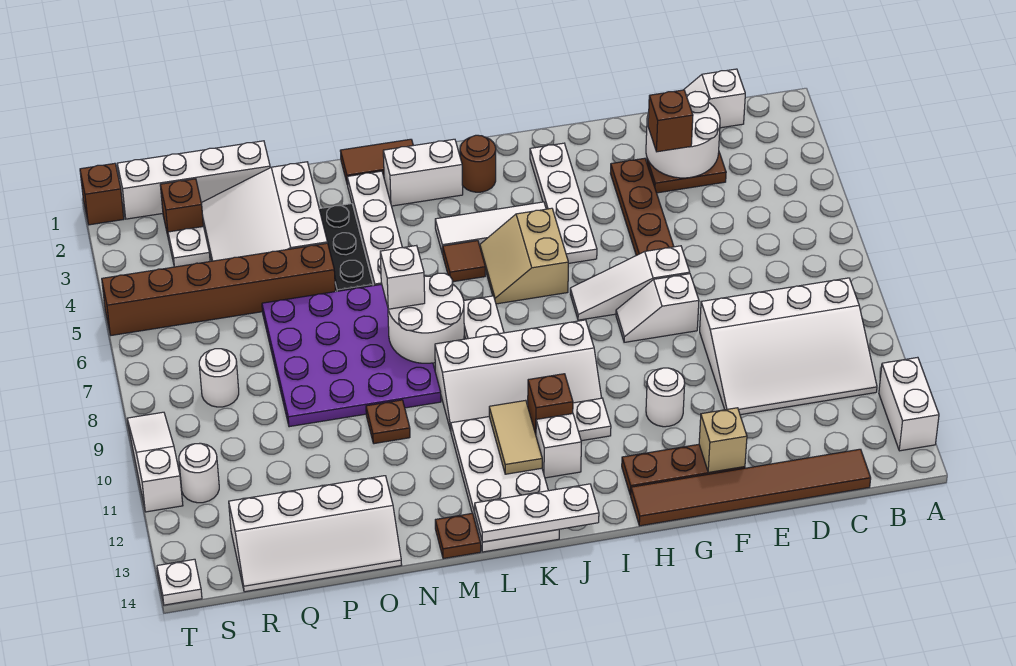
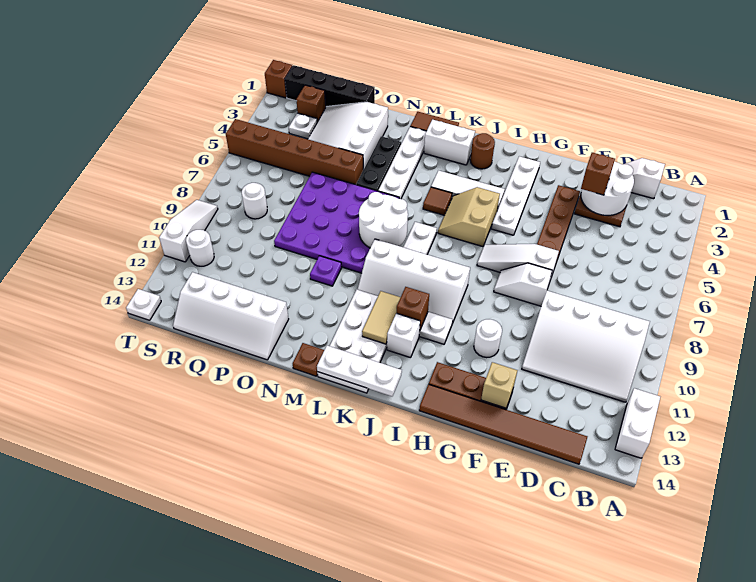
white brick M7 level 3 -> none
brown plate N10 level 1 -> purple plate N10 level 1
white brick P1:S1 level 1 -> black brick P1:S1 level 1

